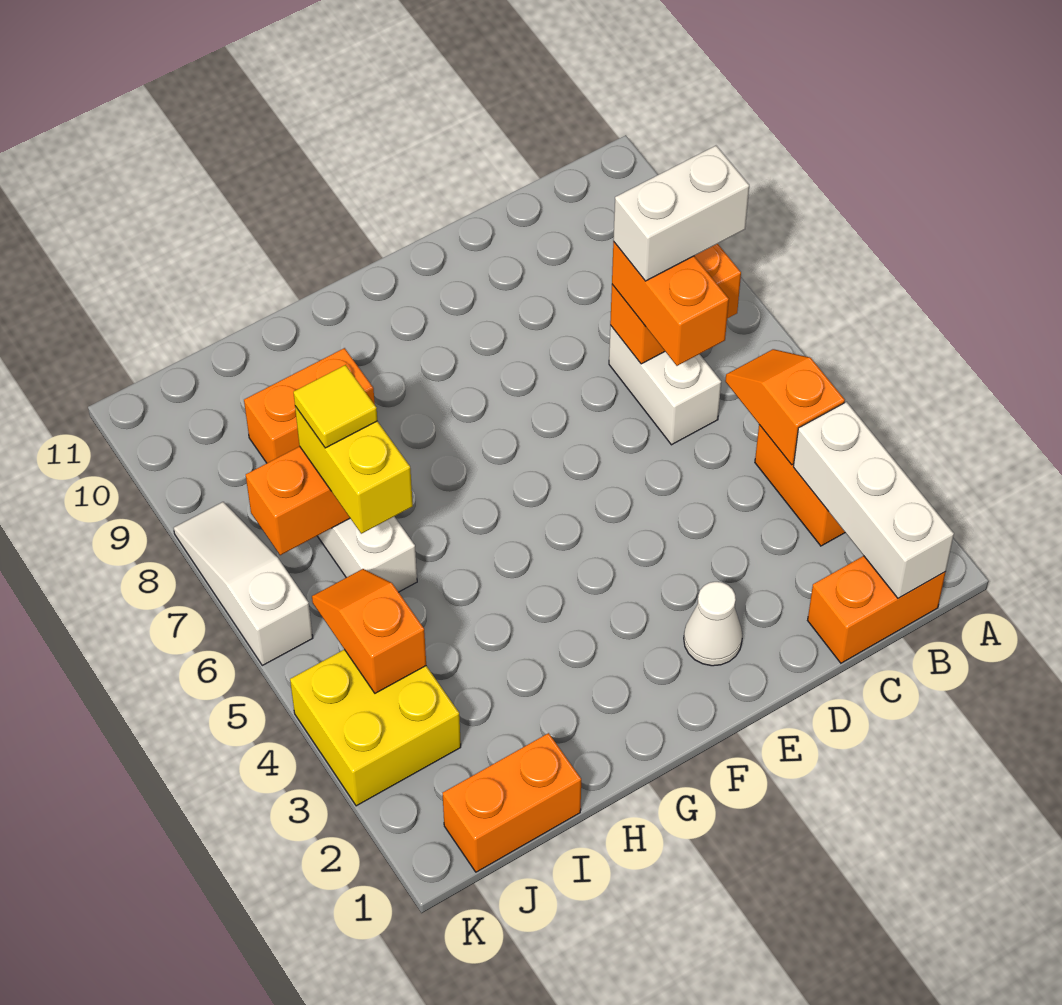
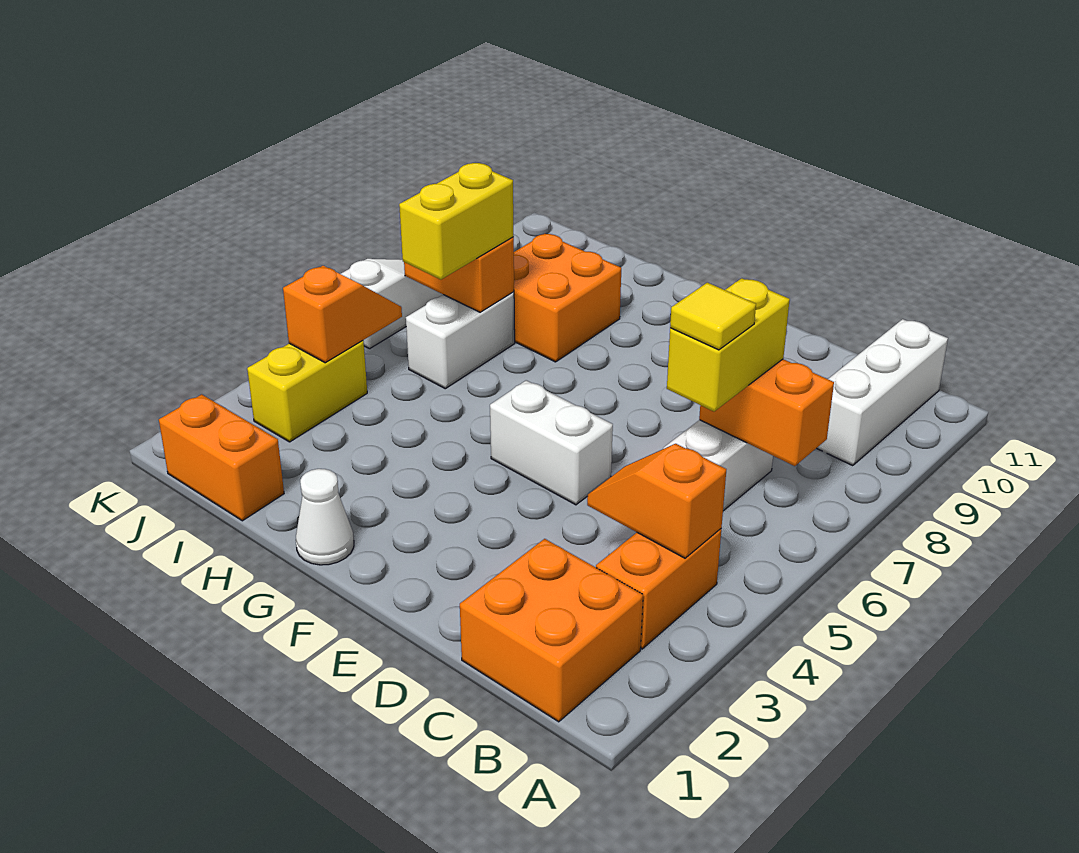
orange brick B1:C1 level 1 -> orange brick B1:C2 level 1
white brick B1:B3 level 2 -> white brick B9:B11 level 1
orange slope B4:B5 level 2 top 4 -> orange slope B4:C4 level 2 top B
white brick B7:C7 level 4 -> white brick E5:F5 level 1
orange brick C6:C7 level 3 -> yellow brick C6:C7 level 3
white cone E2 level 1 -> white cone G1 level 1
orange brick H9:I9 level 1 -> orange brick H8:I9 level 1
yellow tile I7 level 4 -> yellow tile C6 level 4
yellow brick J3:K4 level 1 -> yellow brick J3:J4 level 1

